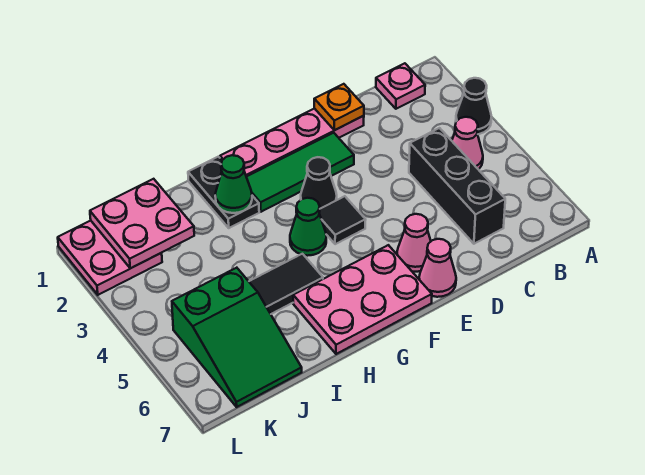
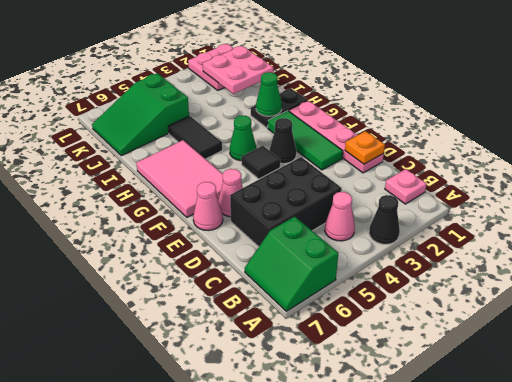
none -> green slope A6:B7 level 1 top 6
black brick C4:C6 level 1 -> black brick C4:D6 level 1
pink plate F6:H7 level 1 -> pink tile F6:H7 level 1

